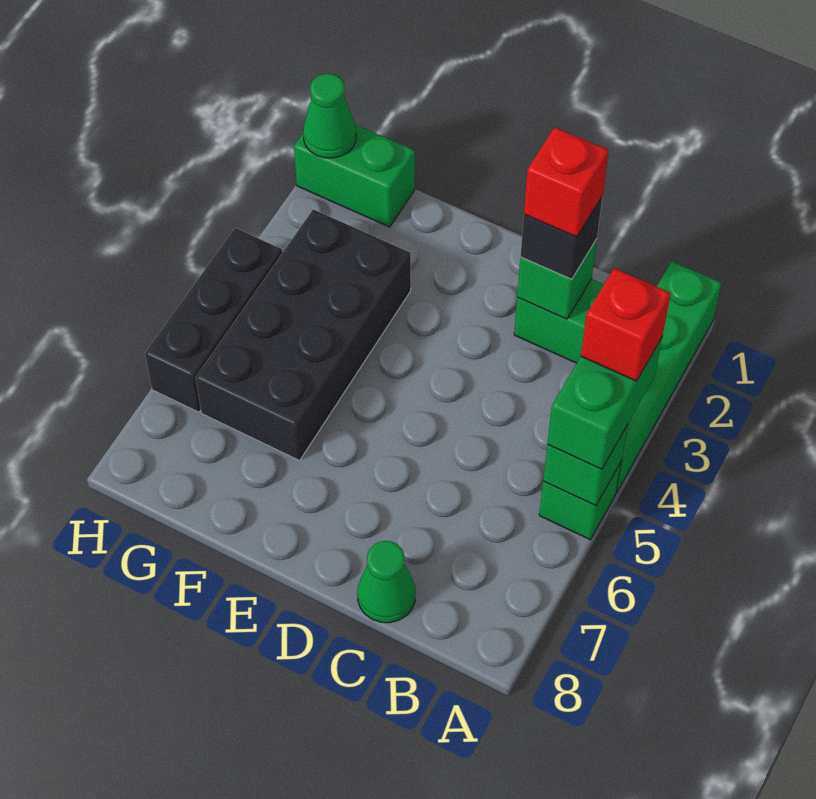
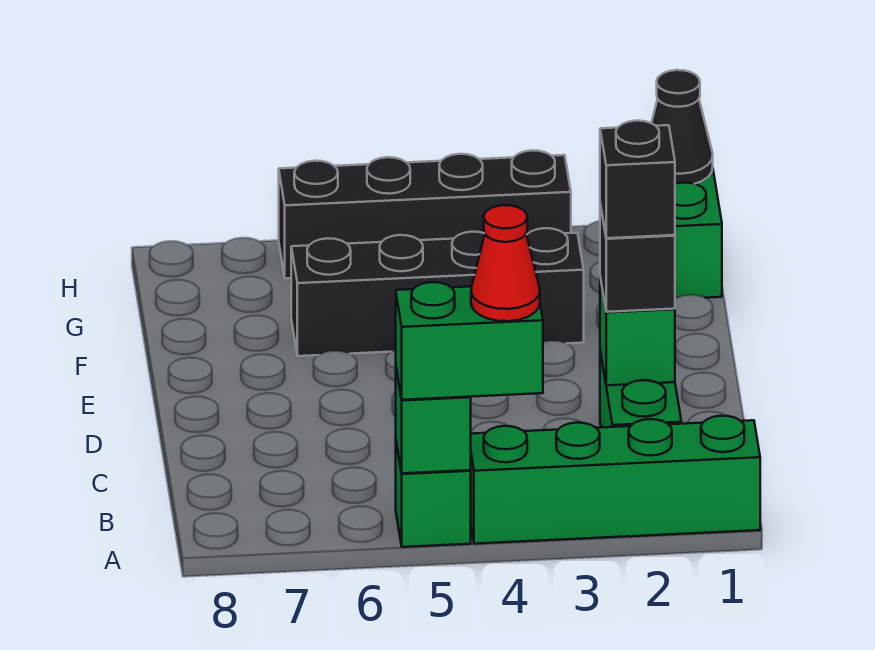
red brick A4 level 4 -> red cone A4 level 4
red brick C2 level 4 -> black brick C2 level 4
green cone C8 level 1 -> none
black brick F3:G6 level 1 -> black brick F3:F6 level 1
green cone H1 level 2 -> black cone H1 level 2
black brick H4:H6 level 1 -> black brick H3:H6 level 1

